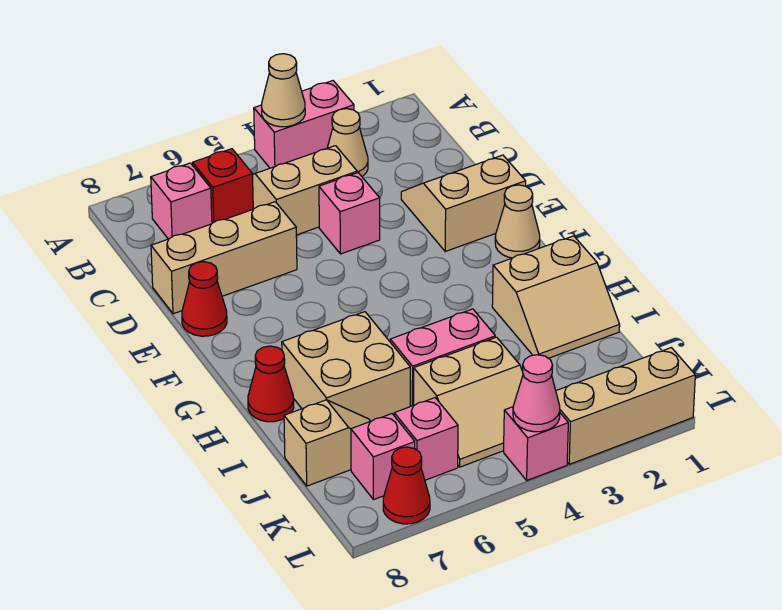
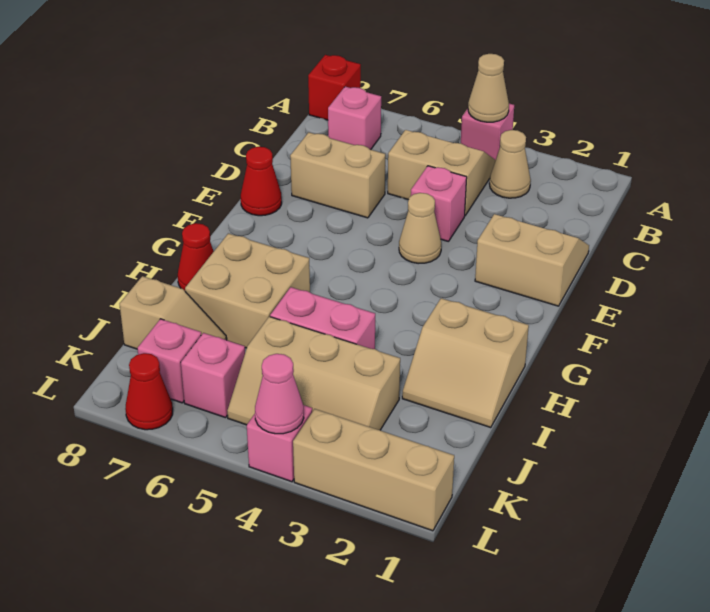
pink brick A3:A4 level 1 -> pink brick A4 level 1
red brick B6 level 1 -> red brick A8 level 1
tan brick D6:D8 level 1 -> tan brick D6:D7 level 1
tan cone F1 level 1 -> tan cone E4 level 1
tan slope J4:K5 level 1 top J -> tan slope J3:K5 level 1 top J

